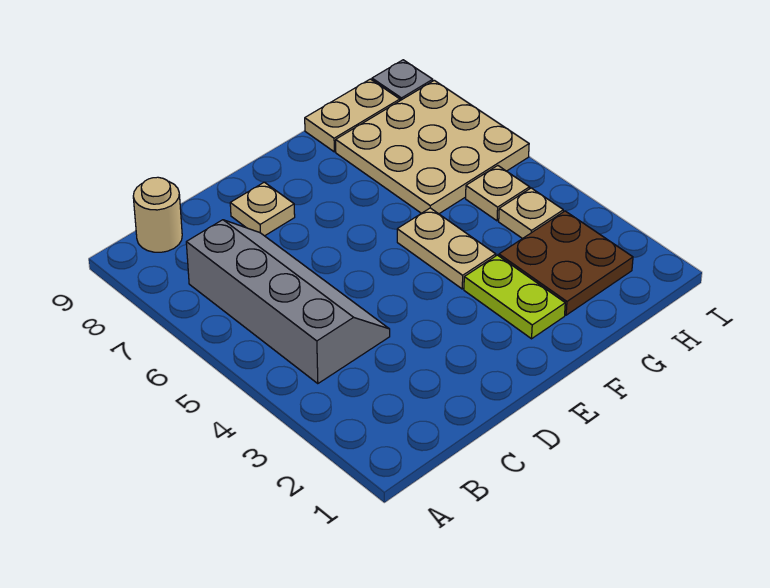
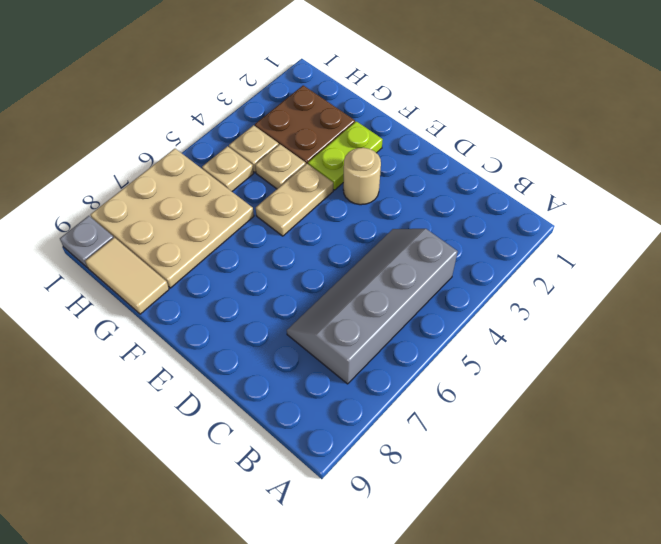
tan round brick B9 level 1 -> tan round brick E3 level 1
tan plate D8 level 1 -> tan plate G4 level 1
tan plate G9:H9 level 1 -> tan tile G9:H9 level 1

